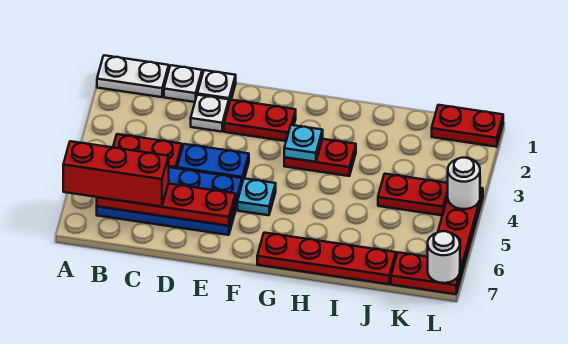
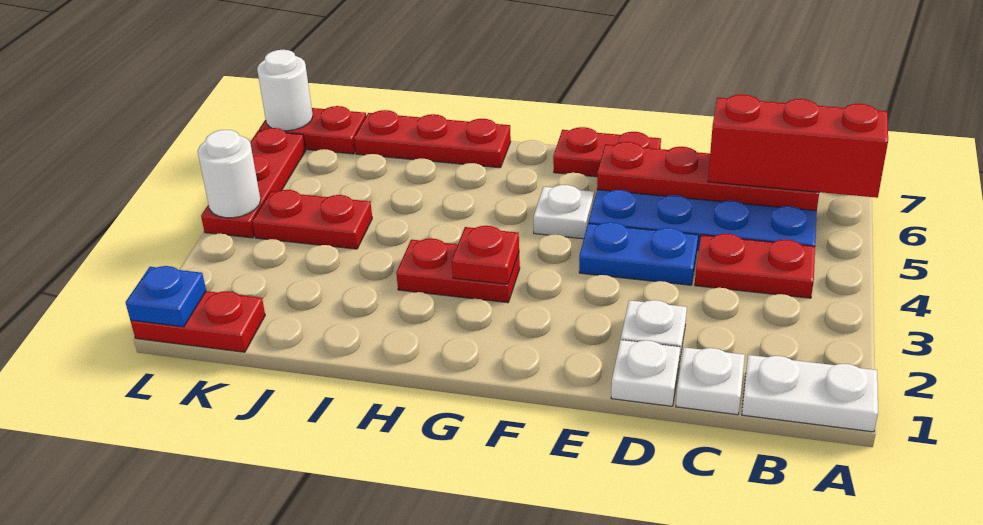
red plate E2:F2 level 1 -> red plate E7:F7 level 1
cyan plate F5 level 1 -> white plate F5 level 1
cyan plate G3 level 2 -> red plate G3 level 2
red plate G7:J7 level 1 -> red plate H7:J7 level 1
none -> blue plate L1 level 2

